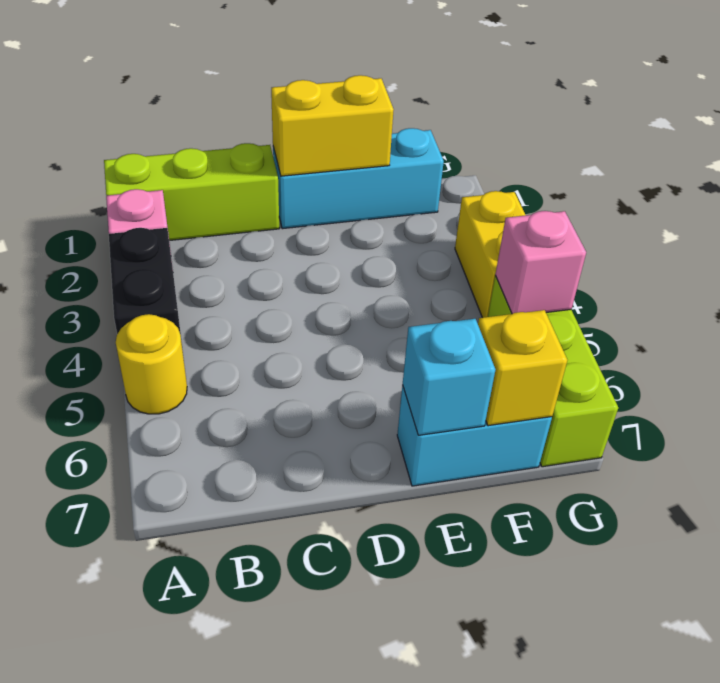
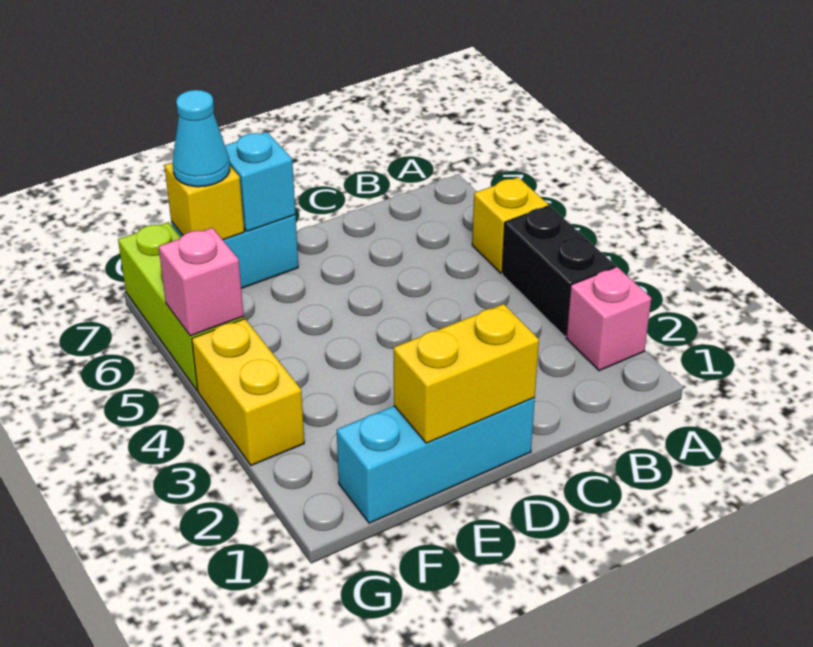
lime brick A1:C1 level 1 -> none
yellow round brick A5 level 1 -> yellow brick A5 level 1
none -> cyan cone F7 level 3

